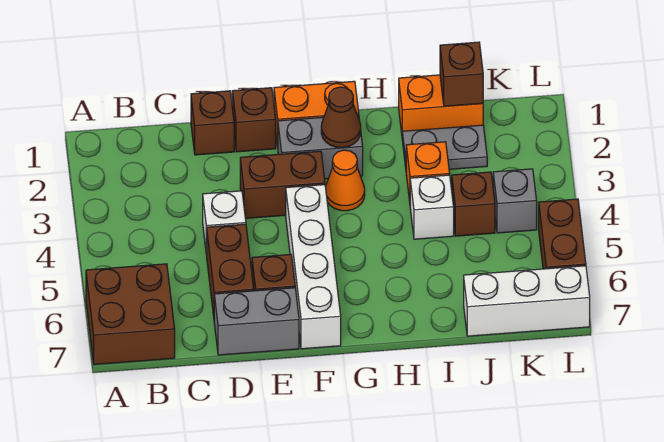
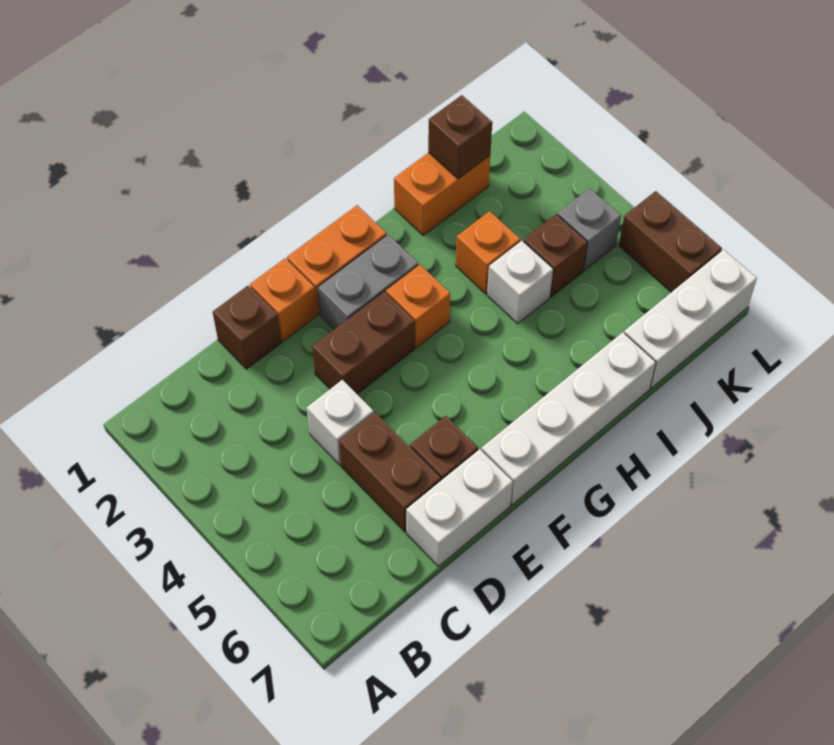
brown brick A6:B7 level 1 -> none
grey brick D7:E7 level 1 -> white brick D7:E7 level 1
brown brick E1 level 1 -> orange brick E1 level 1
white brick F4:F7 level 1 -> white brick F7:I7 level 1
brown cone G2 level 2 -> none
orange cone G3 level 1 -> orange brick G3 level 1
grey plate I2:J2 level 1 -> none

